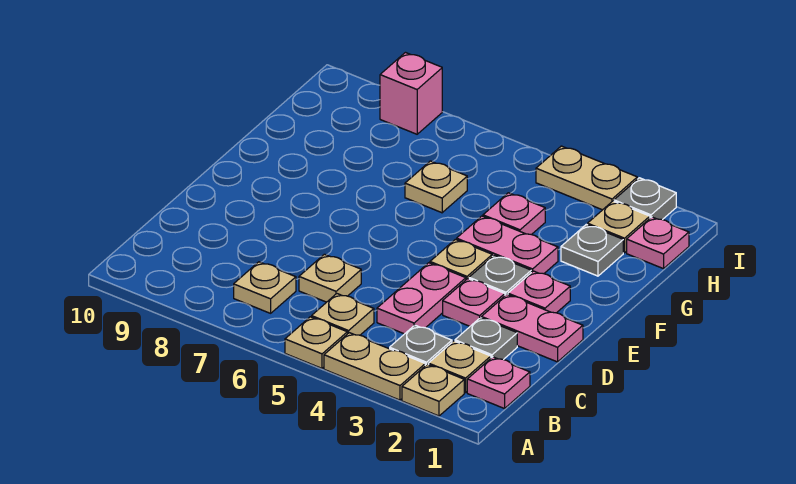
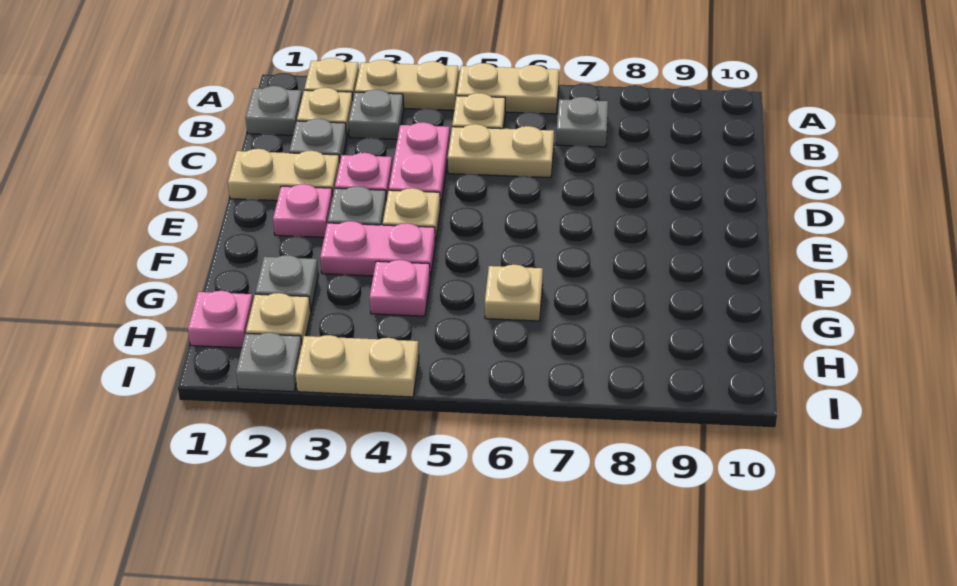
tan plate A5 level 1 -> tan plate A5:A6 level 1
pink plate B1 level 1 -> grey plate B1 level 1
tan plate B7 level 1 -> grey plate B7 level 1
tan plate C6 level 1 -> tan plate C5:C6 level 1
pink plate D1:D2 level 1 -> tan plate D1:D2 level 1
pink brick I8 level 1 -> none

